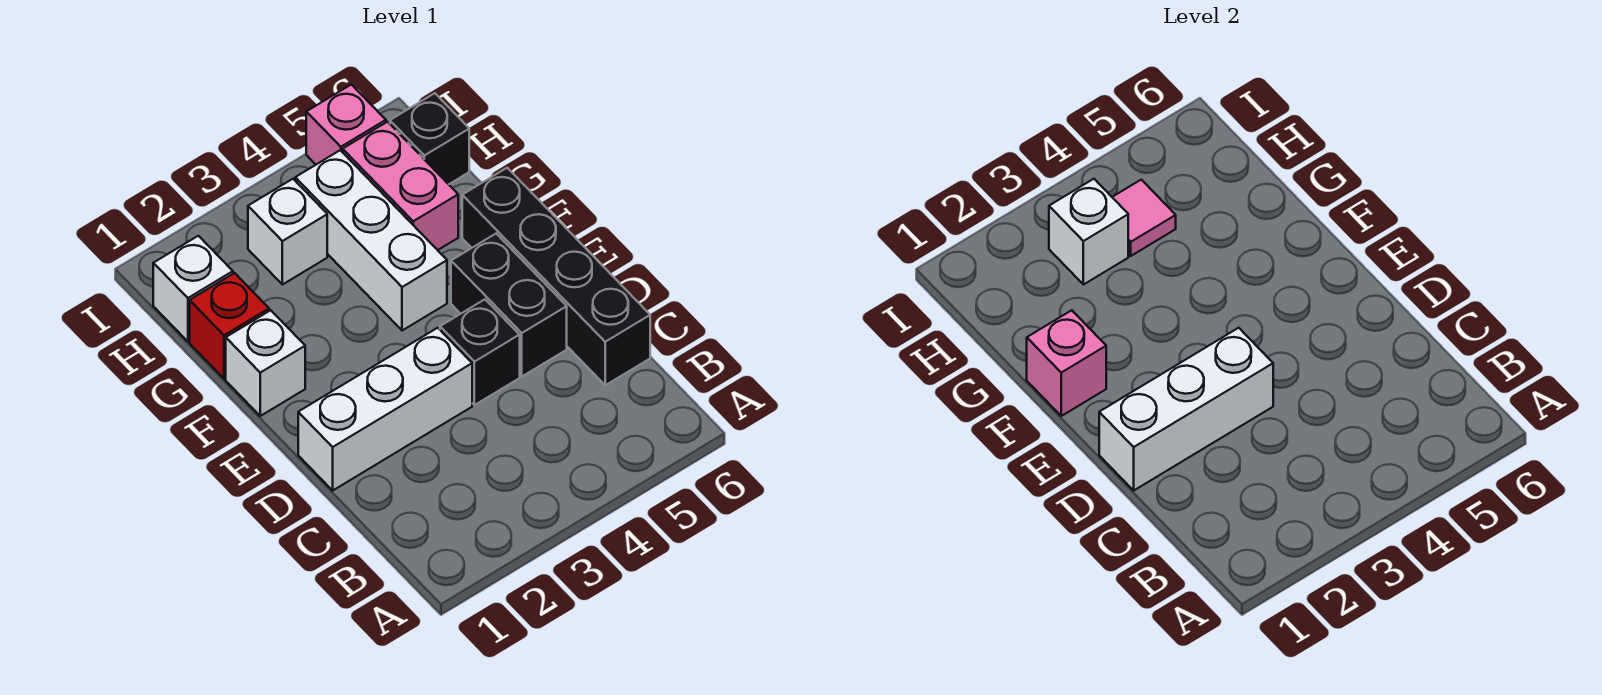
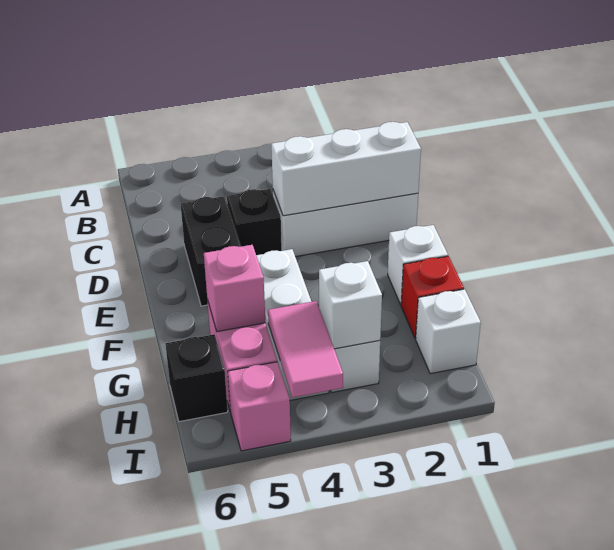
black brick C6:F6 level 1 -> none
pink brick F1 level 2 -> pink brick G5 level 2
pink tile H4 level 2 -> pink tile H4:I4 level 2

